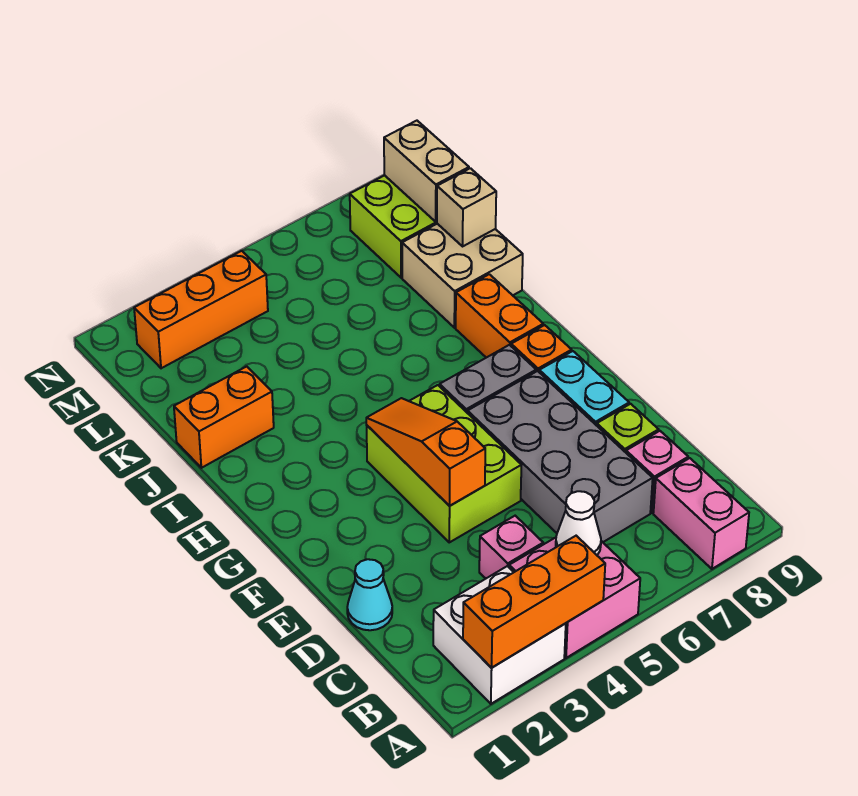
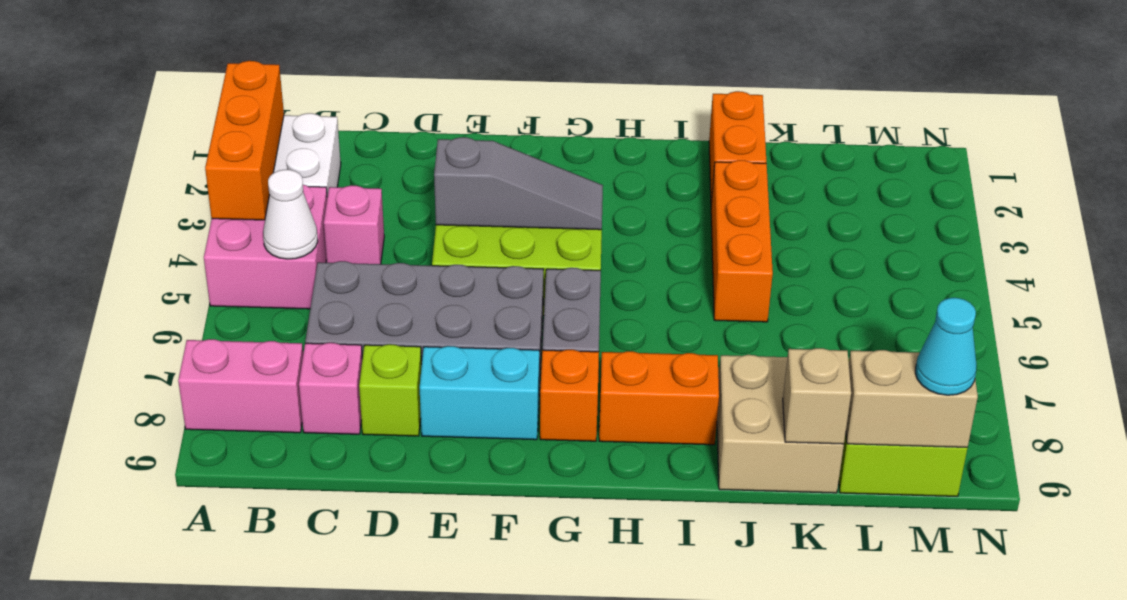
cyan cone D1 level 1 -> cyan cone M9 level 3
orange slope E4:G4 level 2 top E -> grey slope E4:G4 level 2 top E
orange brick M2:M4 level 1 -> orange brick J3:J5 level 1

